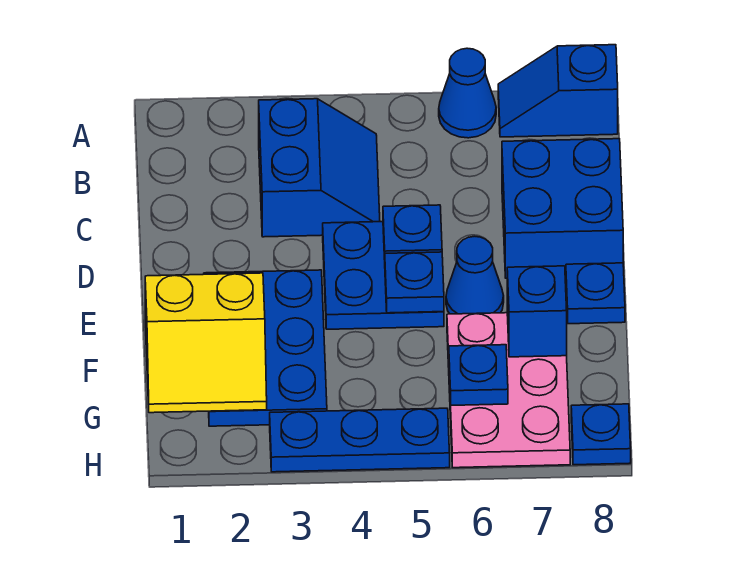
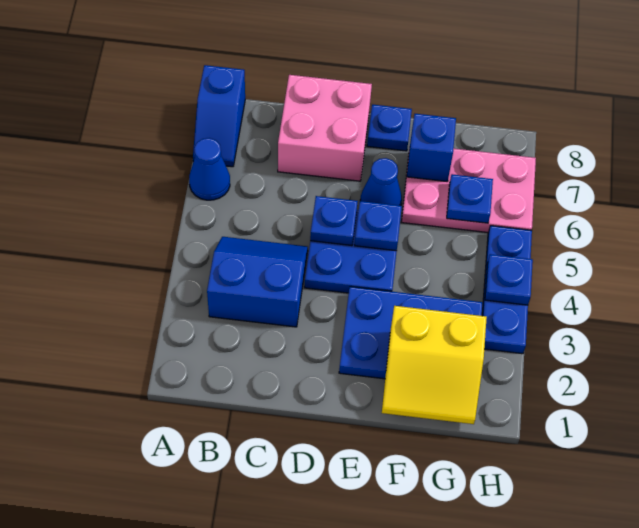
blue brick C7:D8 level 1 -> pink brick C7:D8 level 1
yellow slope F1:G2 level 2 top F -> yellow slope F1:G2 level 2 top 2
blue plate H8 level 1 -> blue plate H4 level 2

